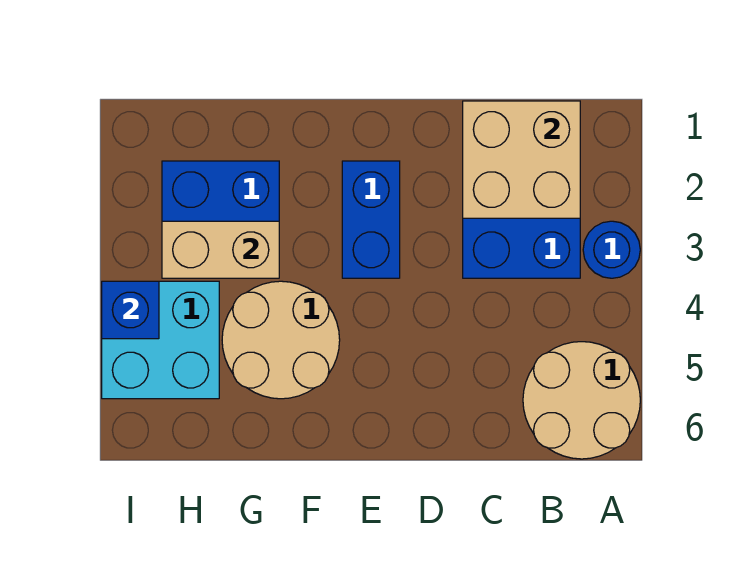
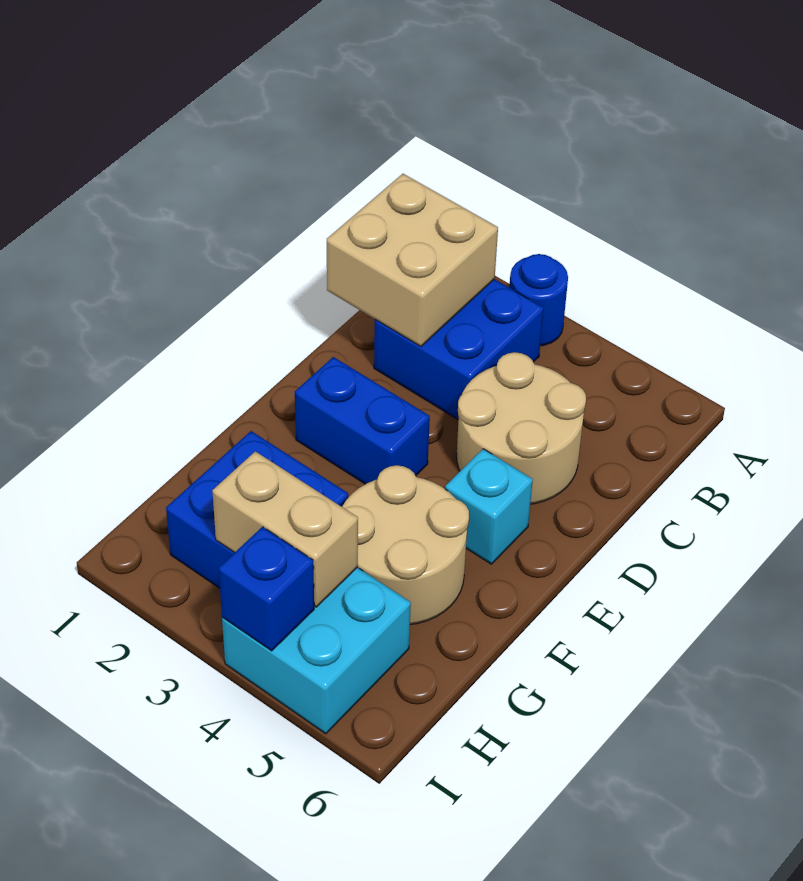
tan round brick A5:B6 level 1 -> tan round brick C4:D5 level 1
none -> cyan brick E5 level 1
tan brick G3:H3 level 2 -> tan brick H3:H4 level 2

